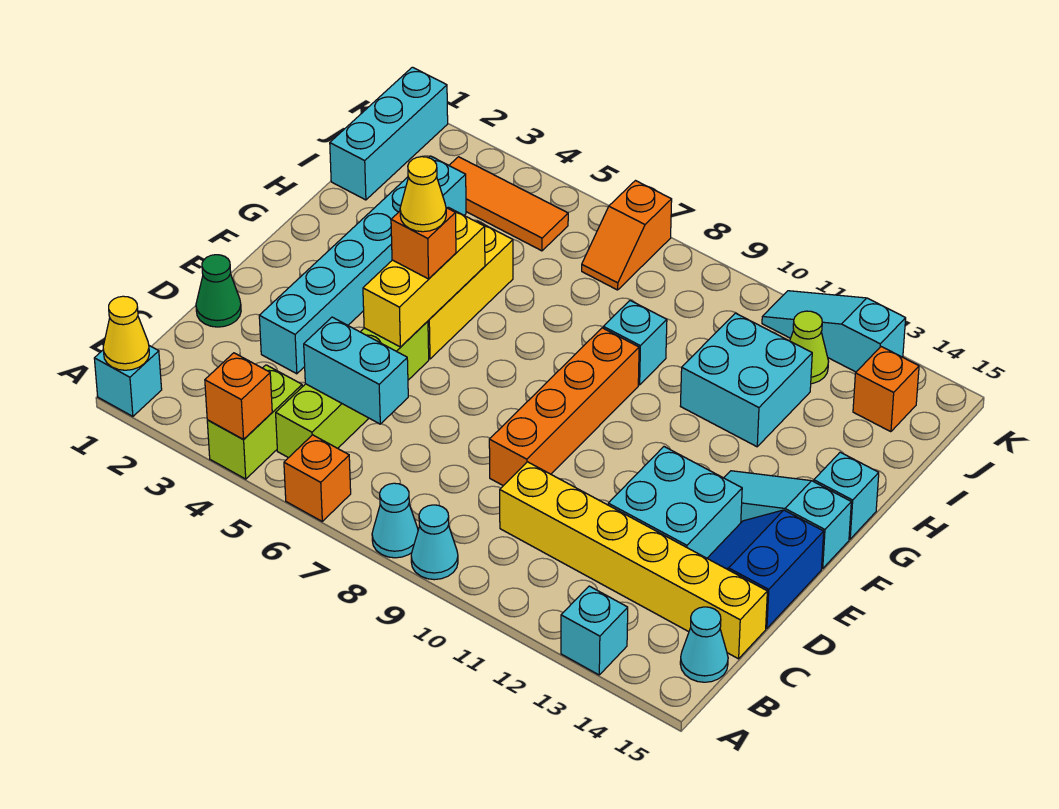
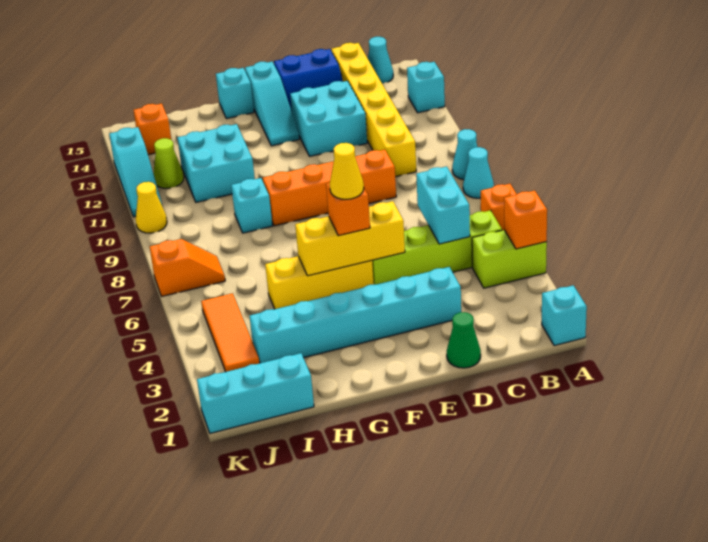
yellow cone A1 level 2 -> yellow cone K10 level 1

